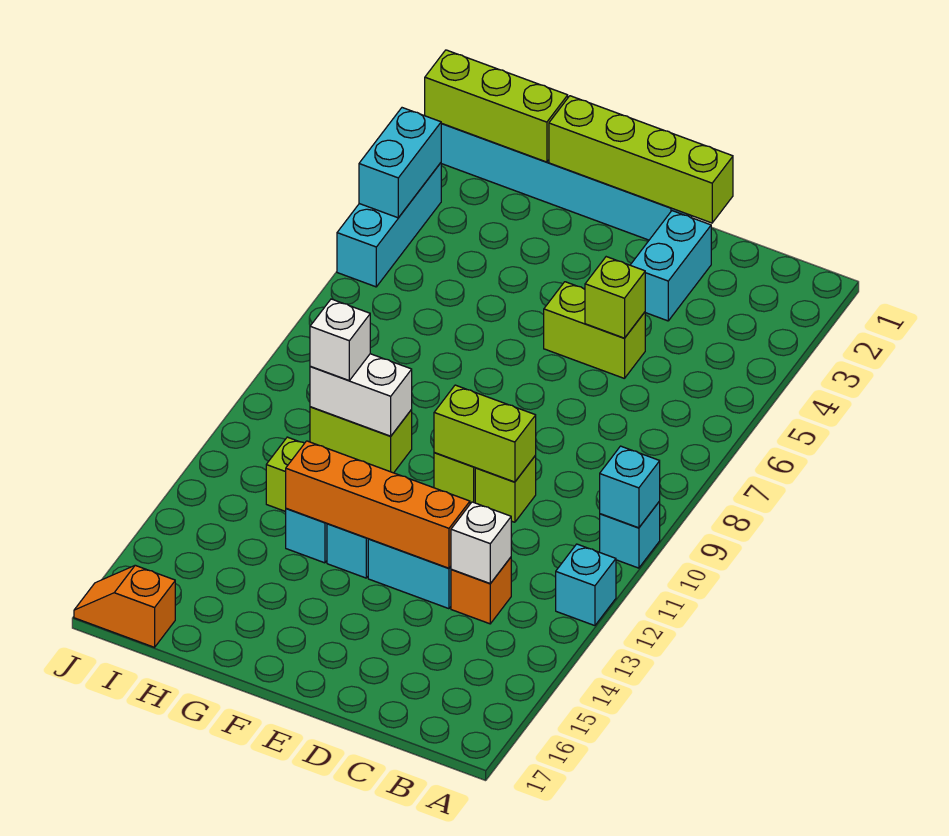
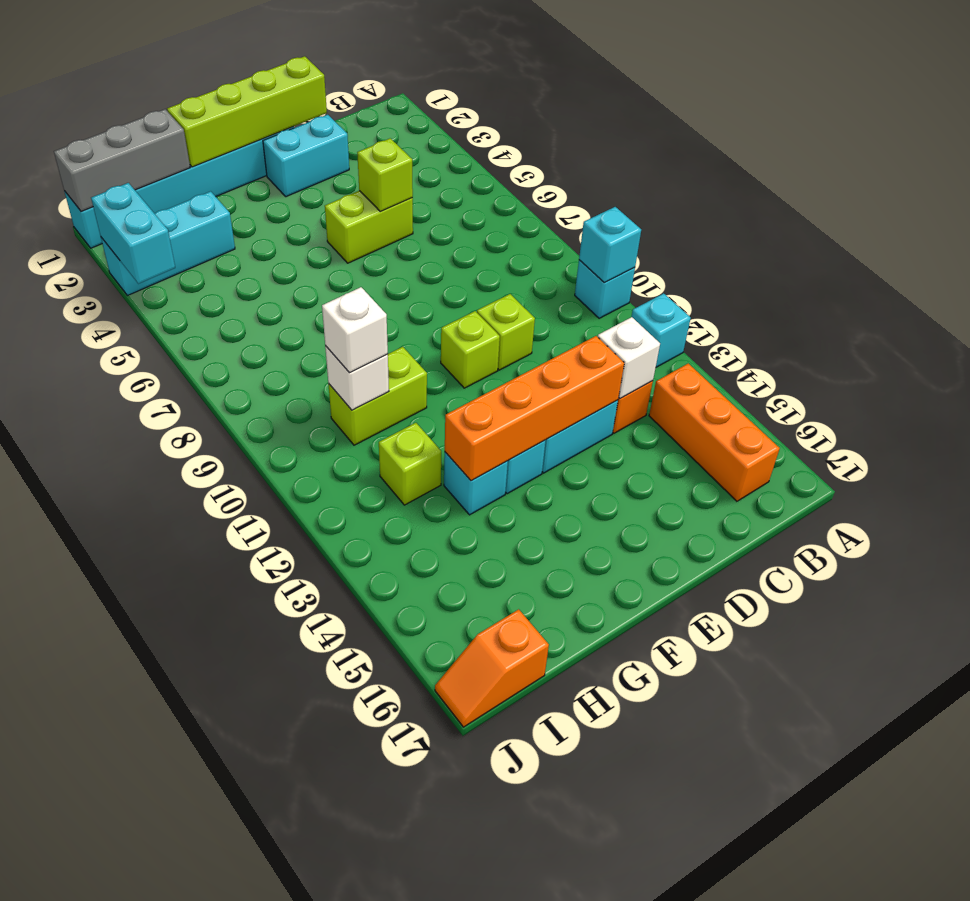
none -> orange brick B14:B16 level 1
cyan brick D2:D3 level 1 -> cyan brick D2:E2 level 1
lime brick D10:E10 level 2 -> none
white brick G10:H10 level 2 -> white brick H10 level 2
lime brick H1:J1 level 2 -> grey brick H1:J1 level 2
cyan brick J3:J5 level 1 -> cyan brick H3:J3 level 1

